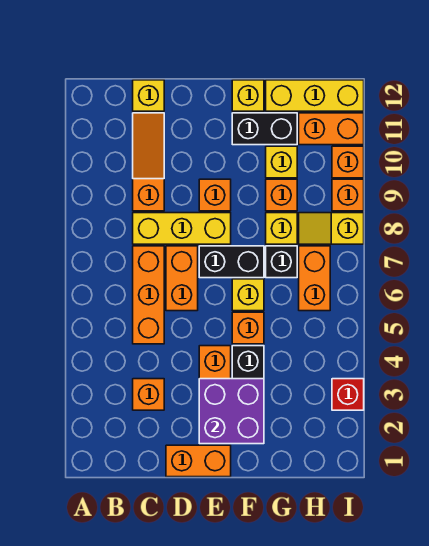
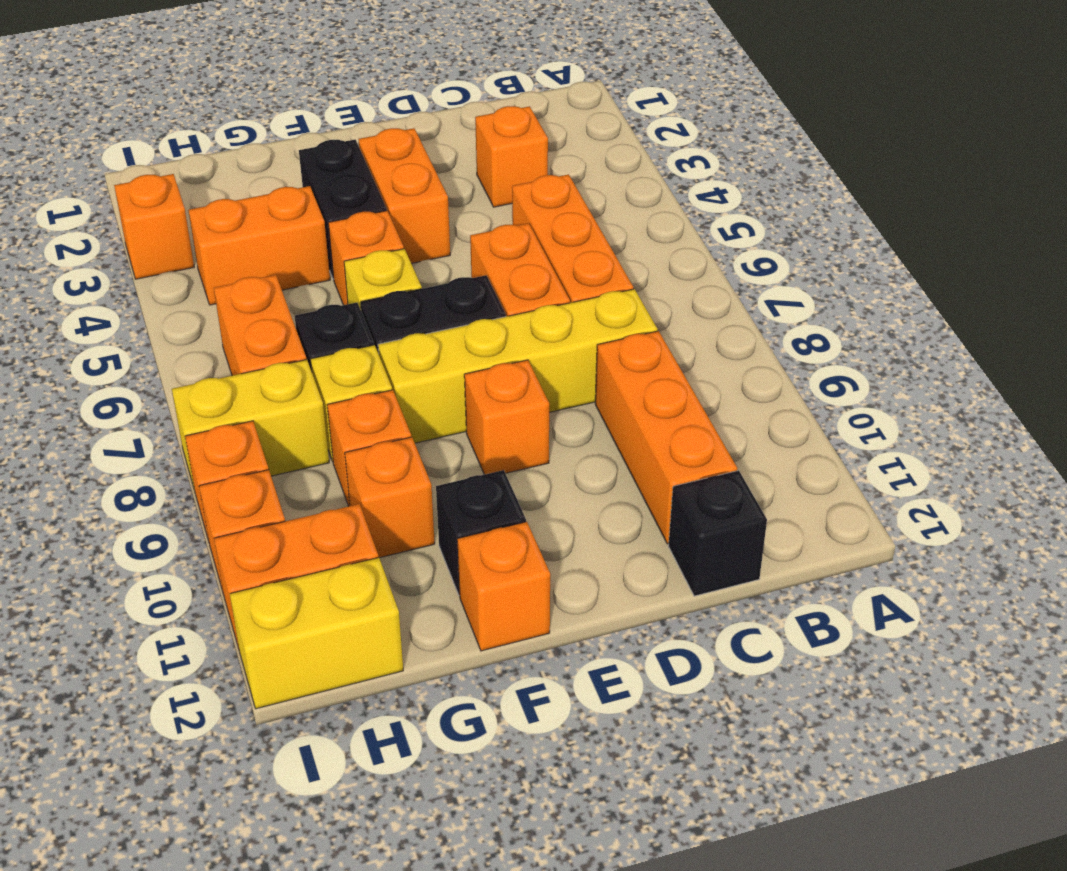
yellow brick C8:E8 level 1 -> yellow brick C8:F8 level 1
orange slope C9:C11 level 1 top 9 -> orange brick C9:C11 level 1
yellow brick C12 level 1 -> black brick C12 level 1
orange brick D1:E1 level 1 -> orange brick G4:H4 level 1
purple brick E2:F3 level 2 -> none
black brick F11:G11 level 1 -> black brick F11 level 1
yellow brick F12 level 1 -> orange brick F12 level 1
yellow brick G10 level 1 -> orange brick G10 level 1
yellow brick G12:I12 level 1 -> yellow brick H12:I12 level 1
yellow slope H8:I8 level 1 top I -> yellow brick H8:I8 level 1
red brick I3 level 1 -> orange brick I3 level 1

